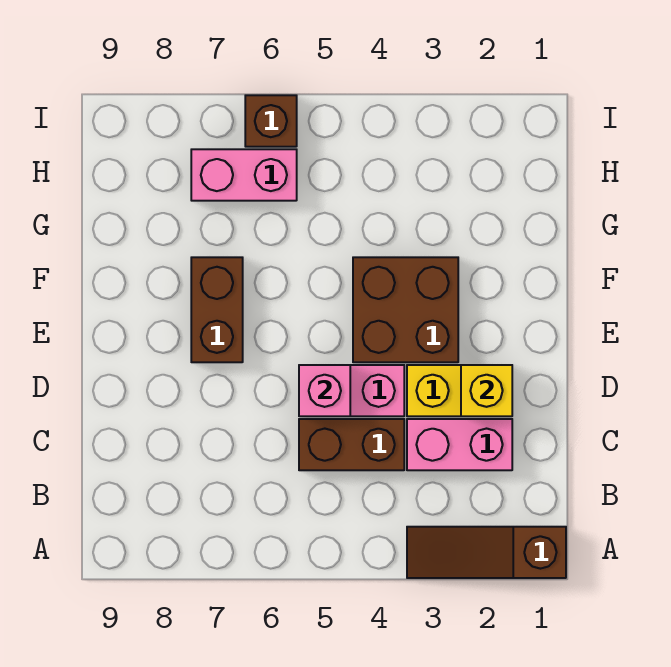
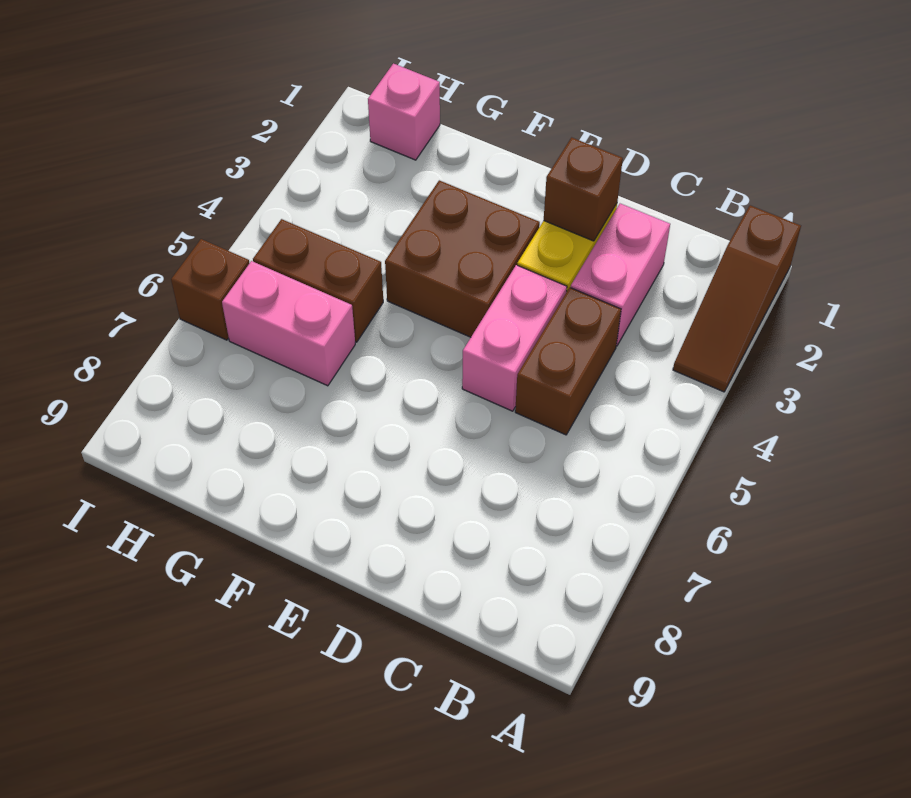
yellow brick D2 level 2 -> brown brick D2 level 2
pink brick D5 level 2 -> pink brick H1 level 1
brown brick E7:F7 level 1 -> brown brick G5:H5 level 1
pink brick H6:H7 level 1 -> pink brick G6:H6 level 1

